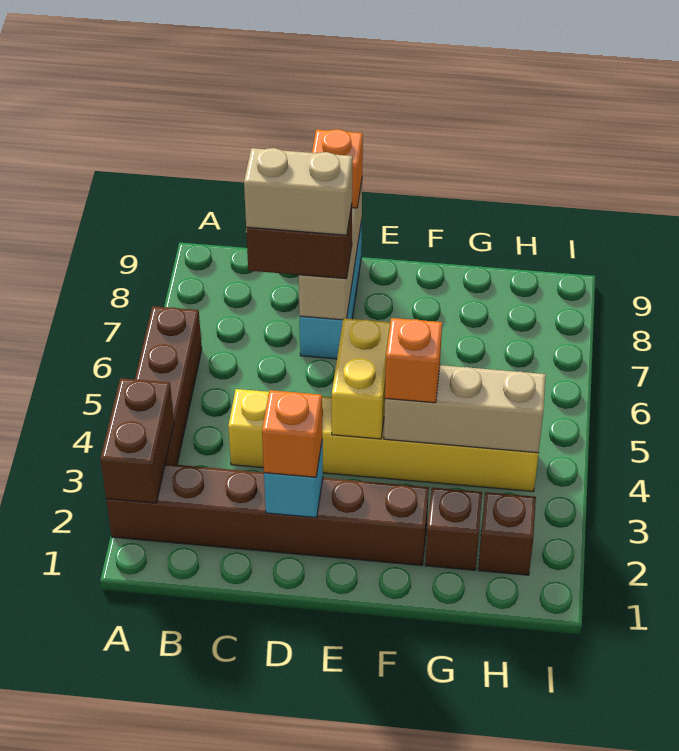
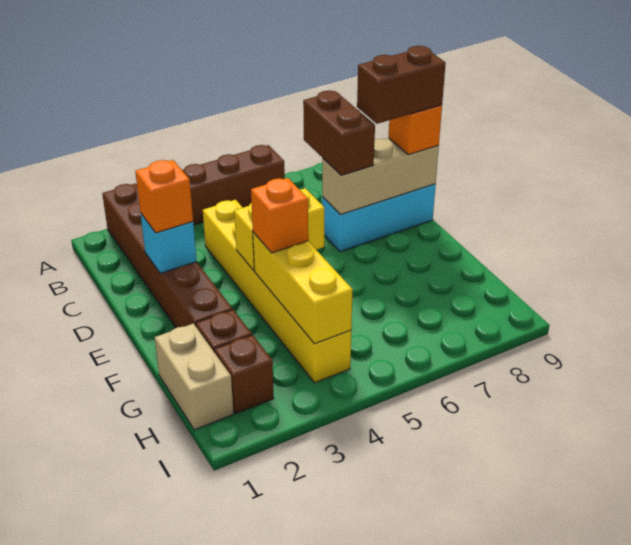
brown brick A2:A3 level 2 -> brown brick D8:D9 level 4
tan brick C7:D7 level 4 -> tan brick G1:H1 level 1
tan brick F4:H4 level 2 -> yellow brick F4:H4 level 2

